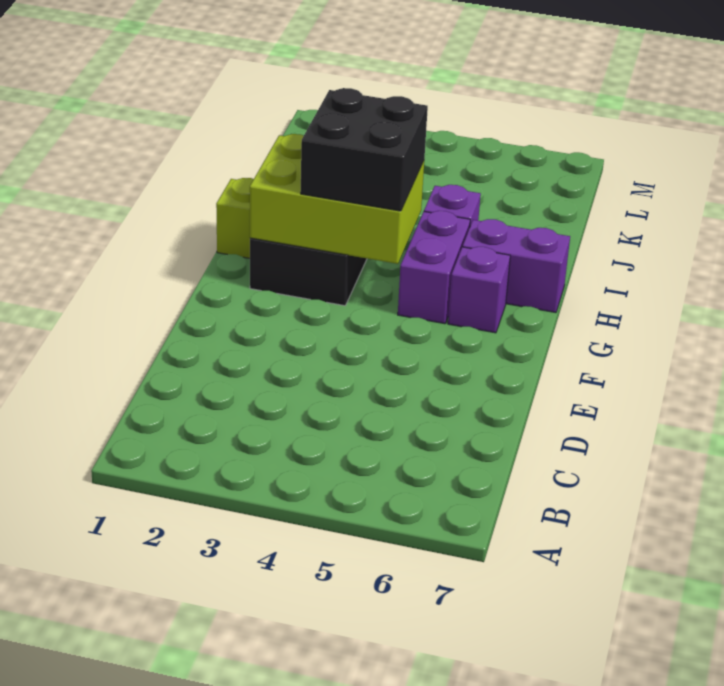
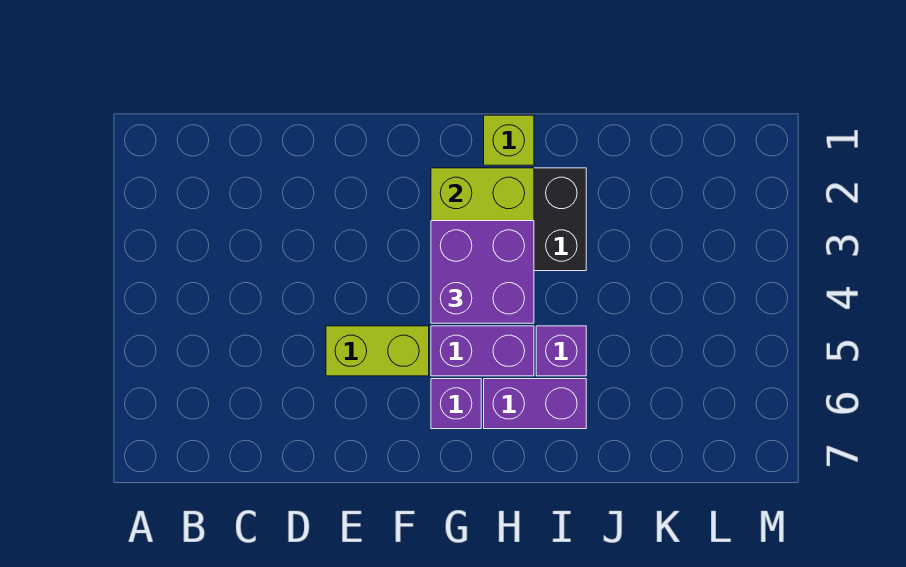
none -> lime brick E5:F5 level 1
black brick G3:H4 level 3 -> purple brick G3:H4 level 3
purple brick H6:H7 level 1 -> purple brick H6:I6 level 1

